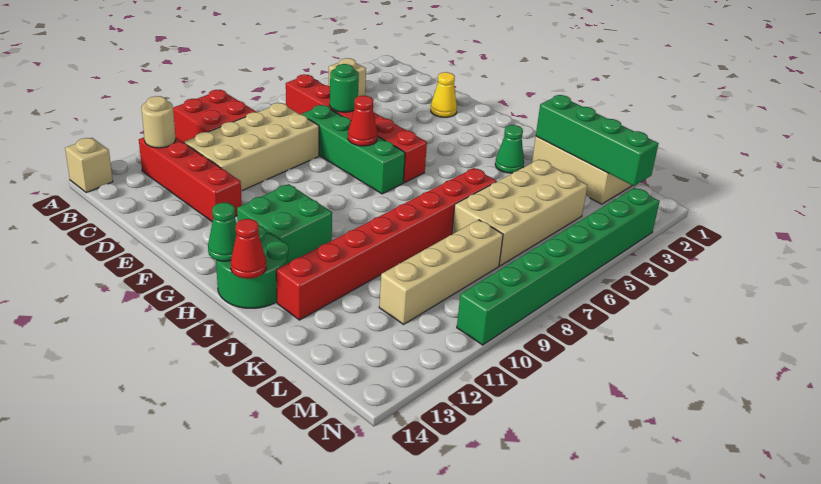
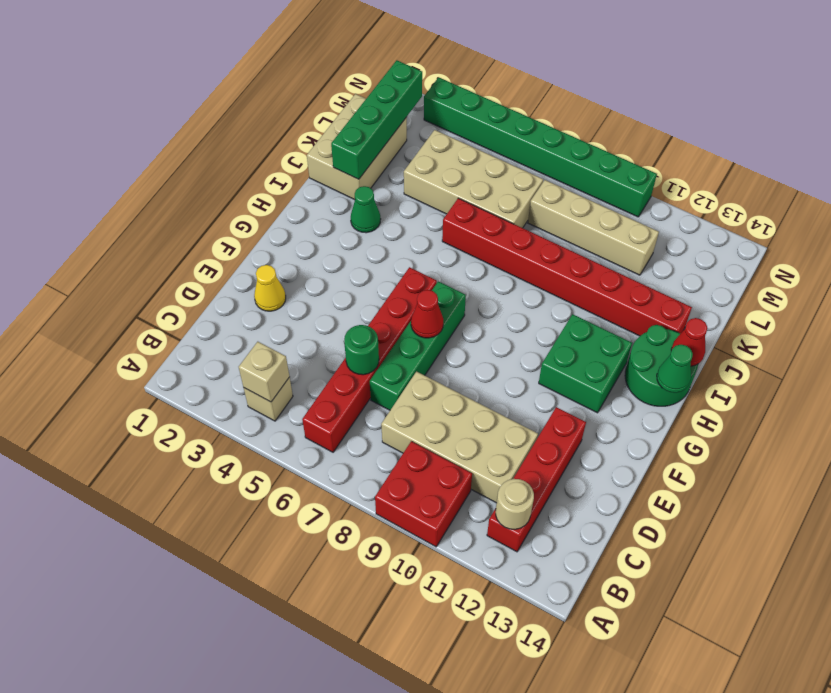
tan brick A14 level 1 -> tan brick B4 level 2

